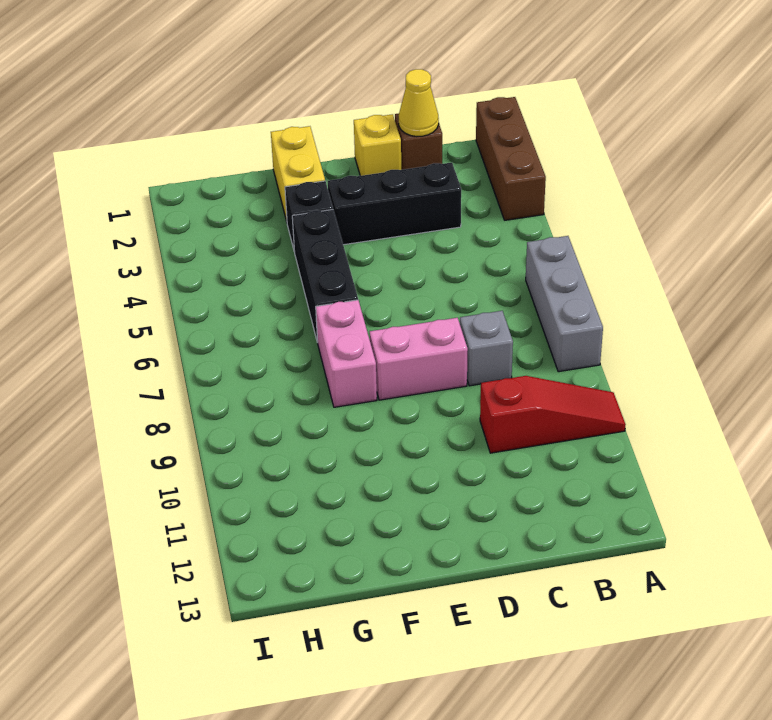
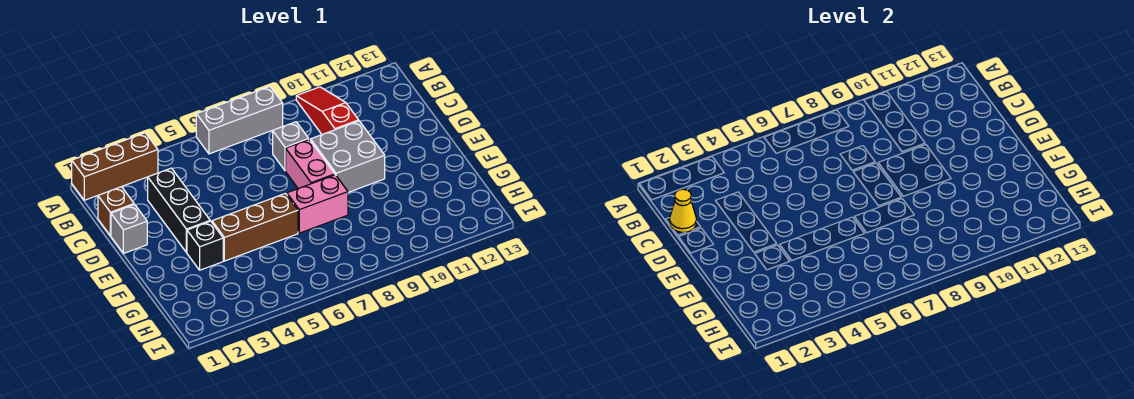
yellow brick D1 level 1 -> grey brick D1 level 1
none -> grey brick D9:E10 level 1
yellow brick F1:F2 level 1 -> none
black brick F4:F6 level 1 -> brown brick F4:F6 level 1

